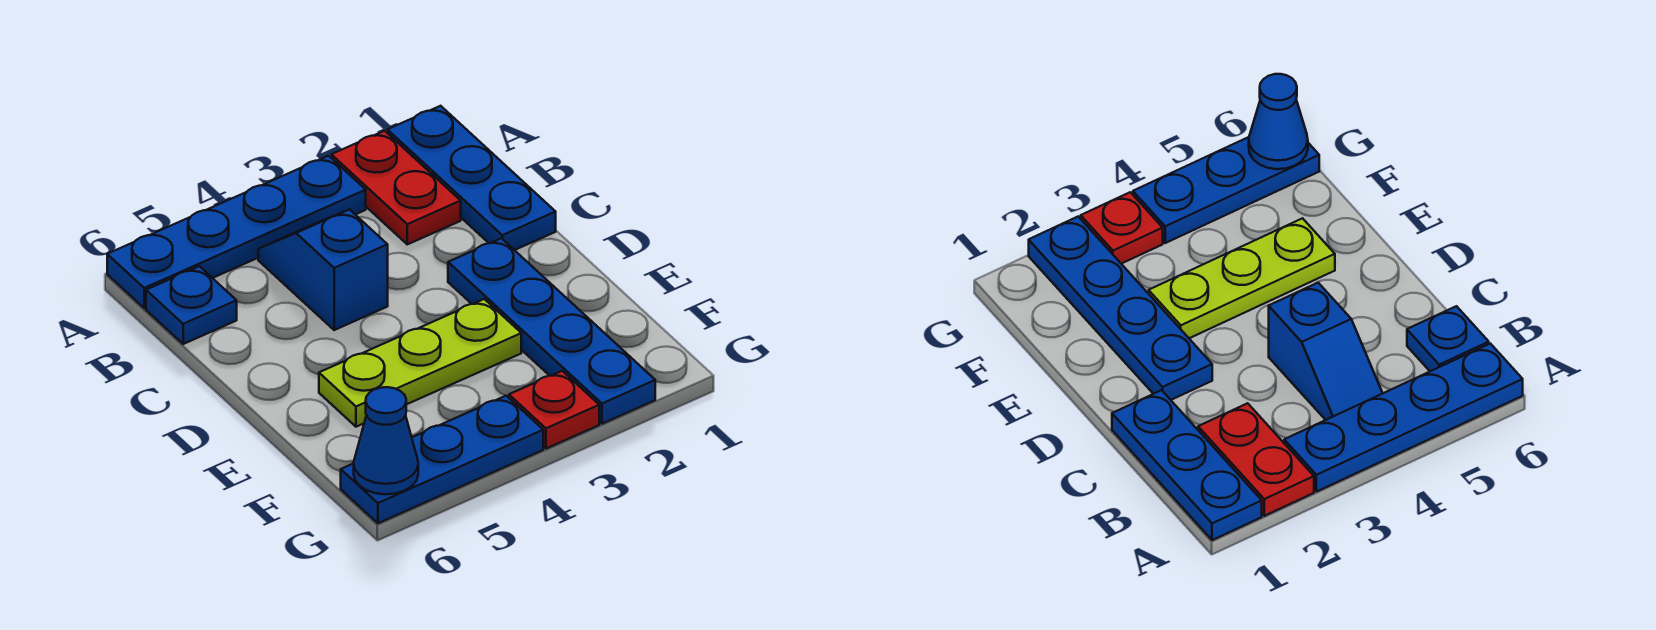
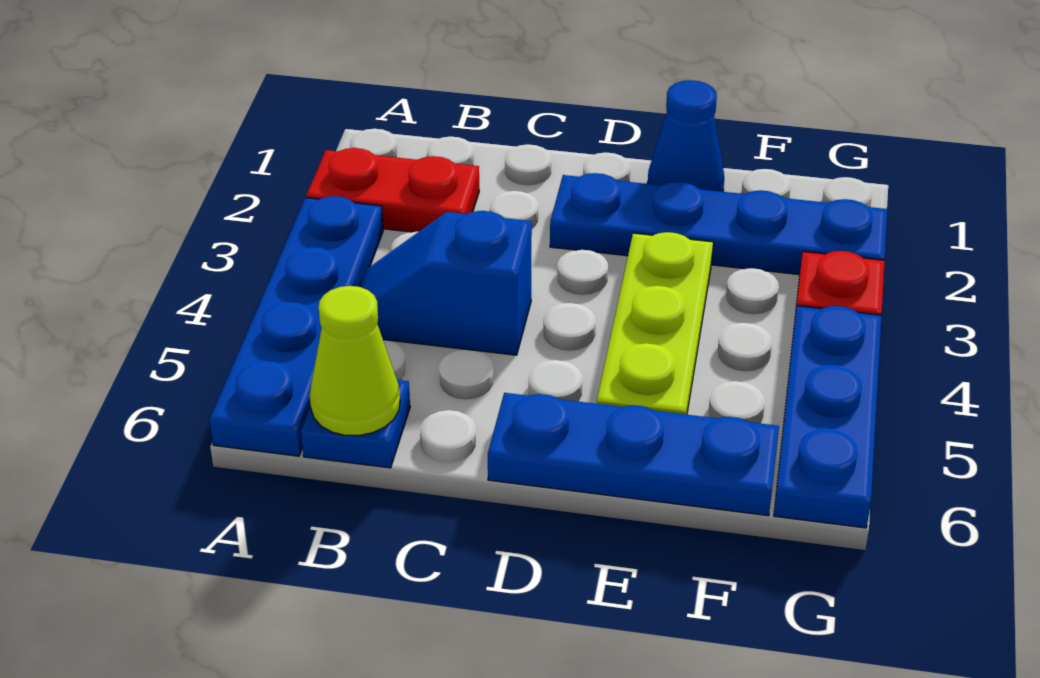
blue plate A1:C1 level 1 -> blue plate D6:F6 level 1
none -> lime cone B6 level 2
blue cone G6 level 2 -> blue cone E1 level 1

